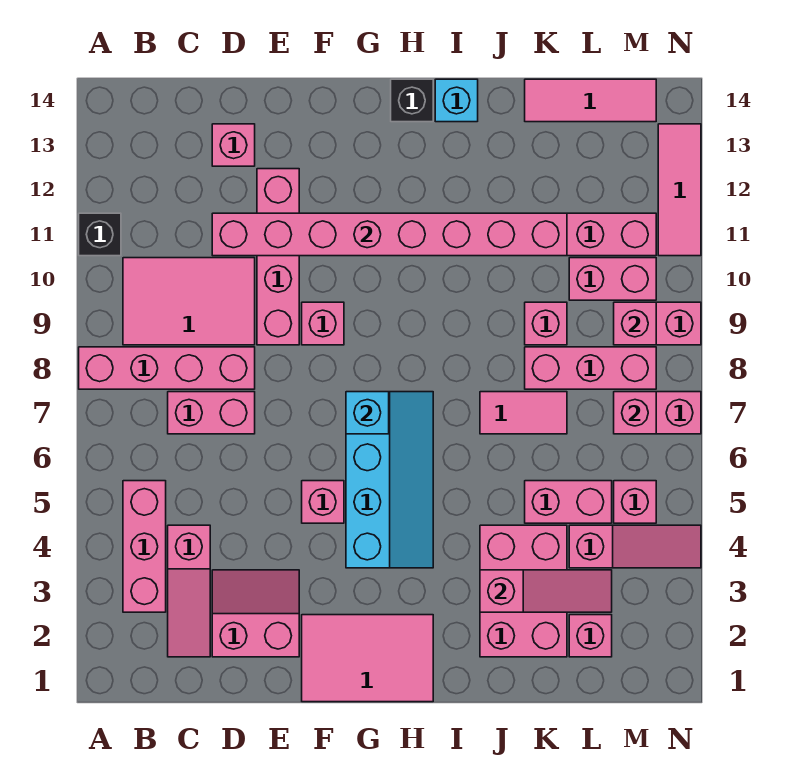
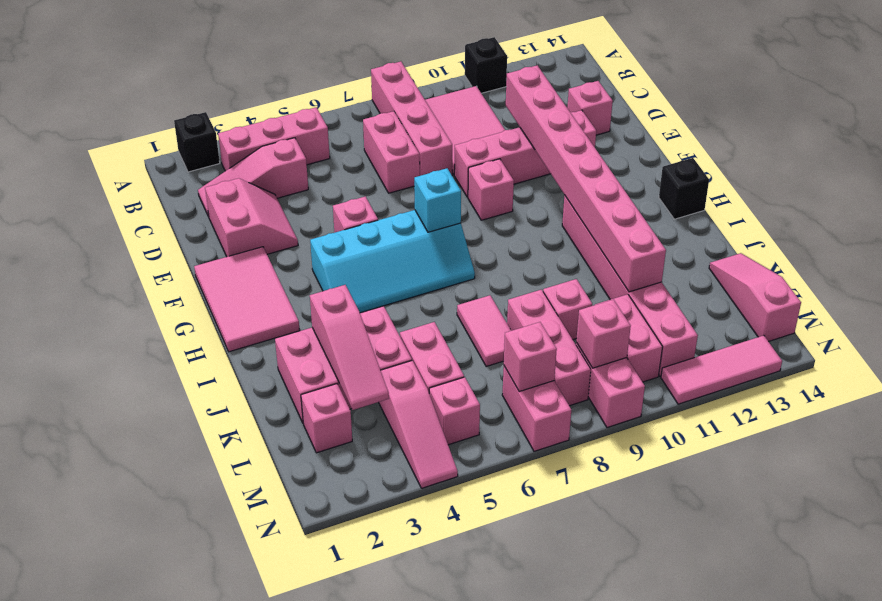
none -> black brick A2 level 1
cyan brick I14 level 1 -> none
pink tile K14:M14 level 1 -> pink slope K14:M14 level 1 top M

